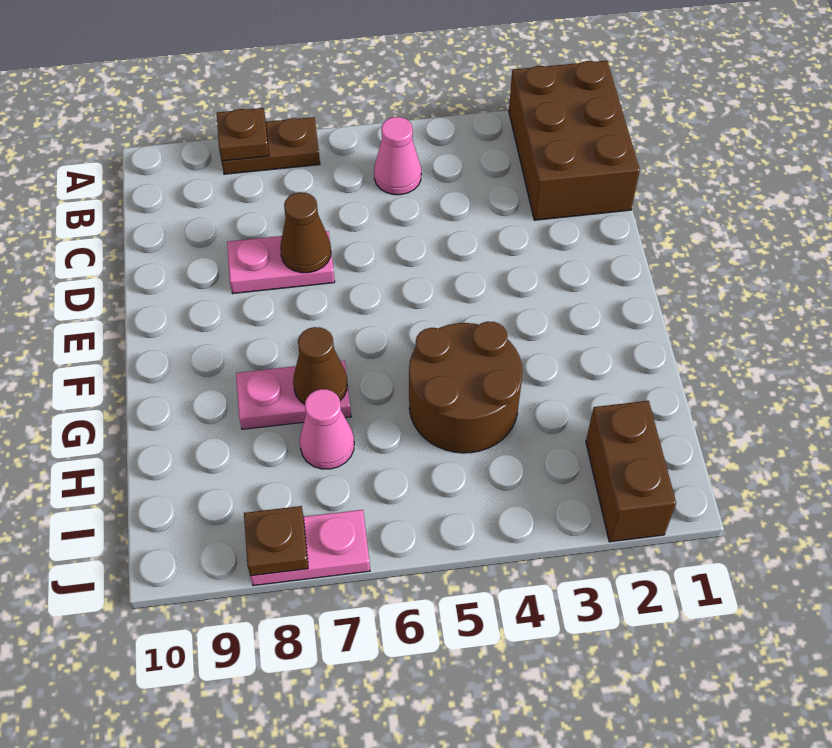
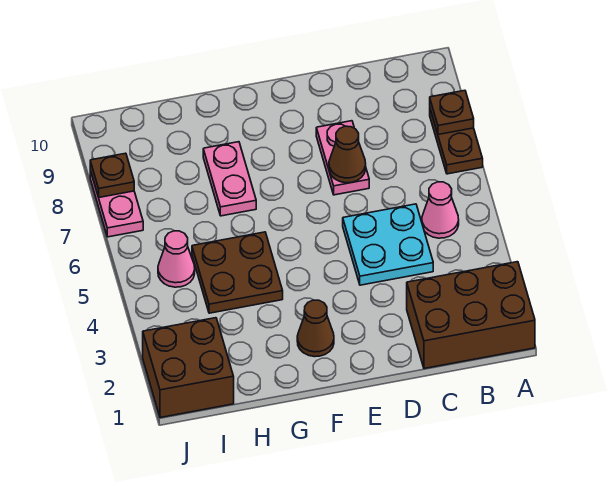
none -> cyan plate C4:D5 level 1
brown round brick G4:H5 level 1 -> brown plate G4:H5 level 1
brown cone G7 level 2 -> brown cone F2 level 1
pink cone H7 level 1 -> pink cone I5 level 1
brown brick I2:J2 level 1 -> brown brick I1:J2 level 1

